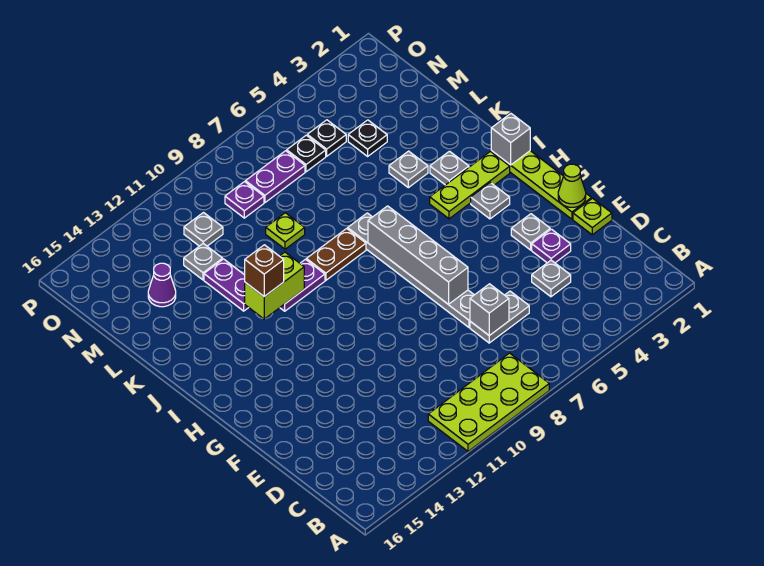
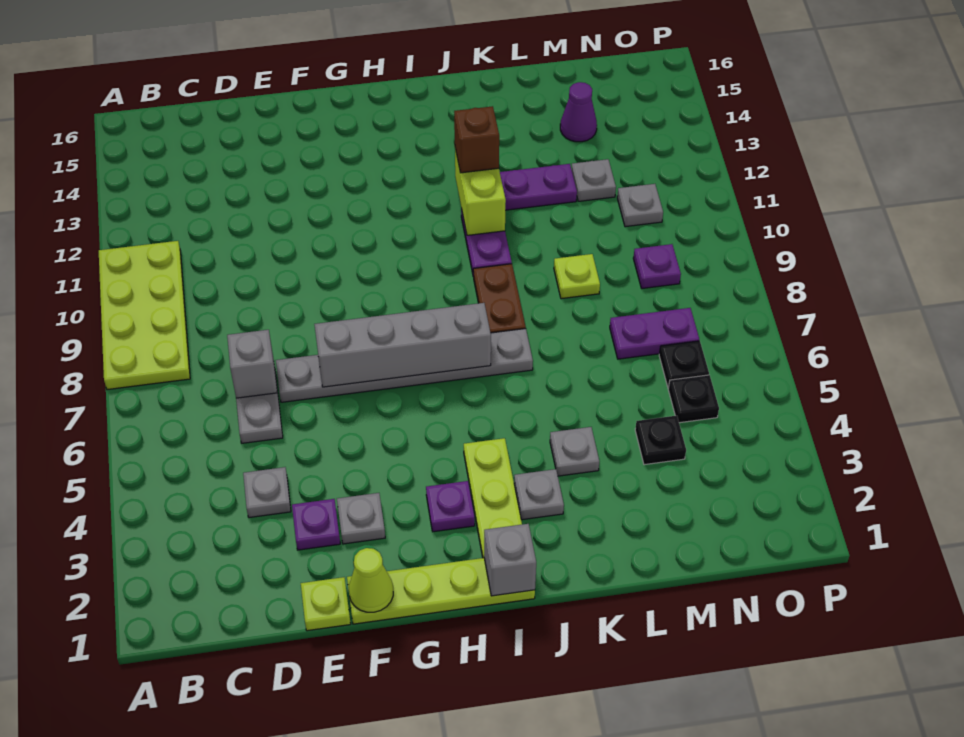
grey plate H3 level 1 -> purple plate H3 level 1
purple plate N7:N8 level 1 -> purple plate M7:N7 level 1

